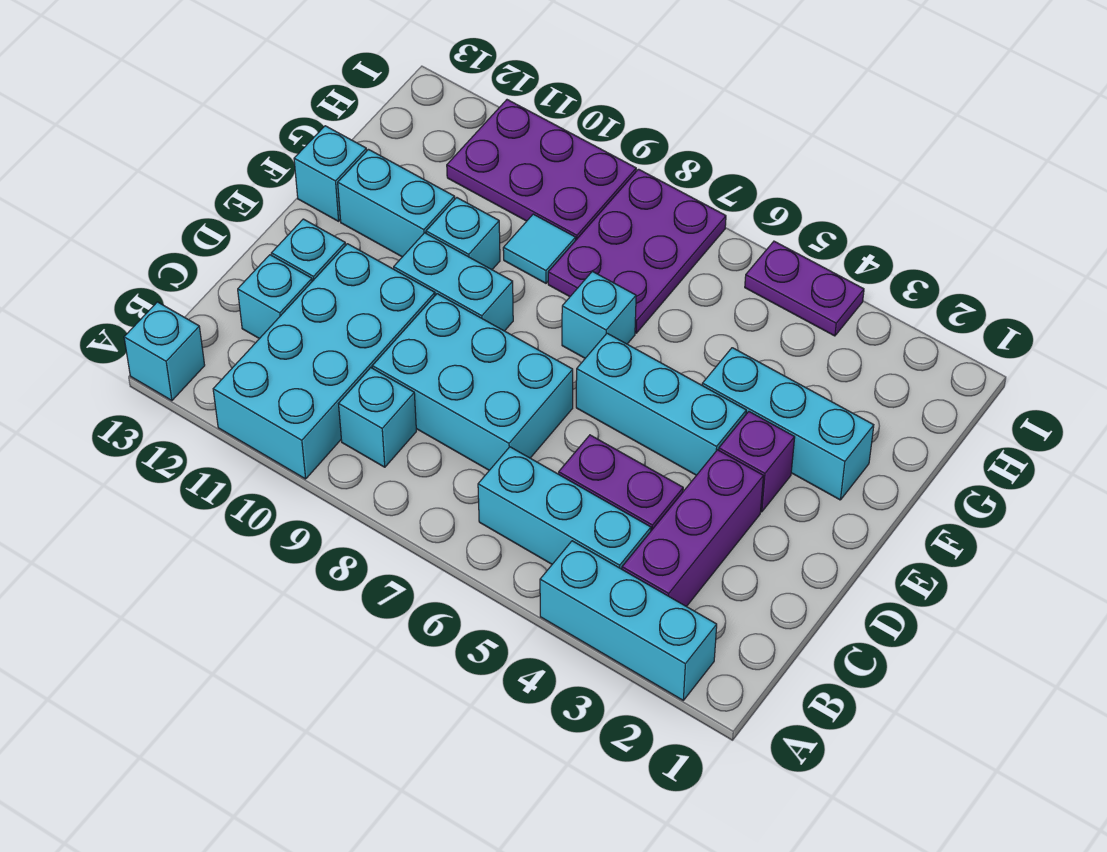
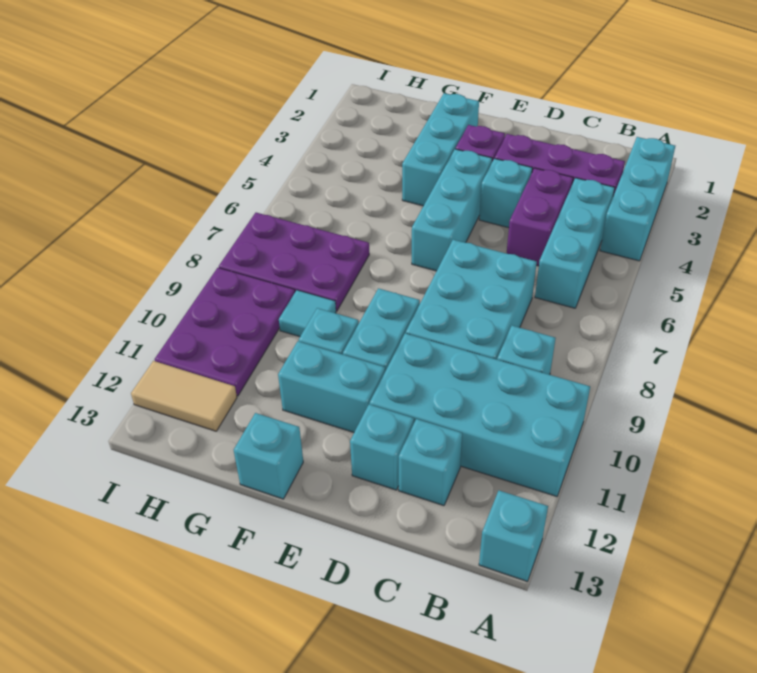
cyan brick F7 level 1 -> cyan brick D4 level 1
cyan brick F11:F12 level 1 -> cyan brick E11:F11 level 1
none -> tan tile H12:I12 level 1
purple plate I4:I5 level 1 -> none

